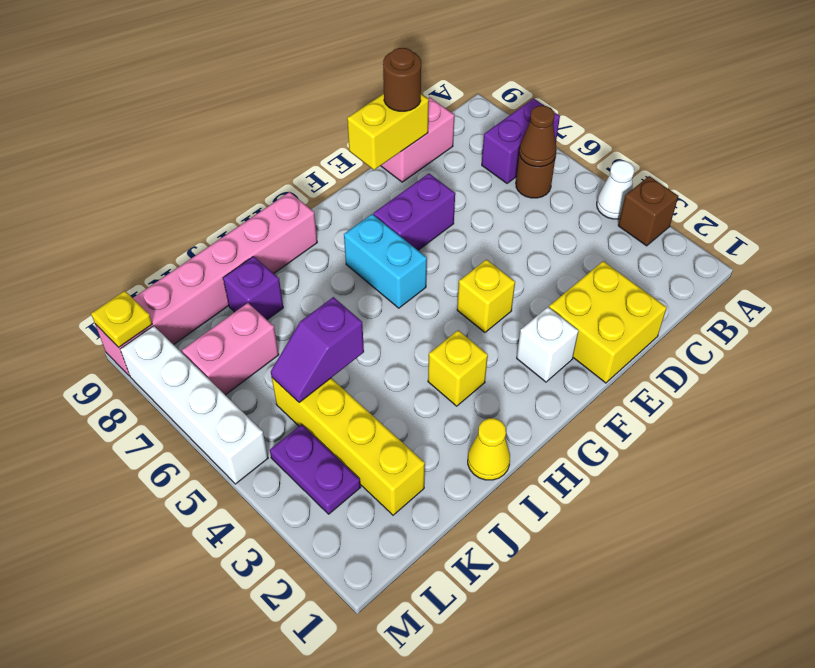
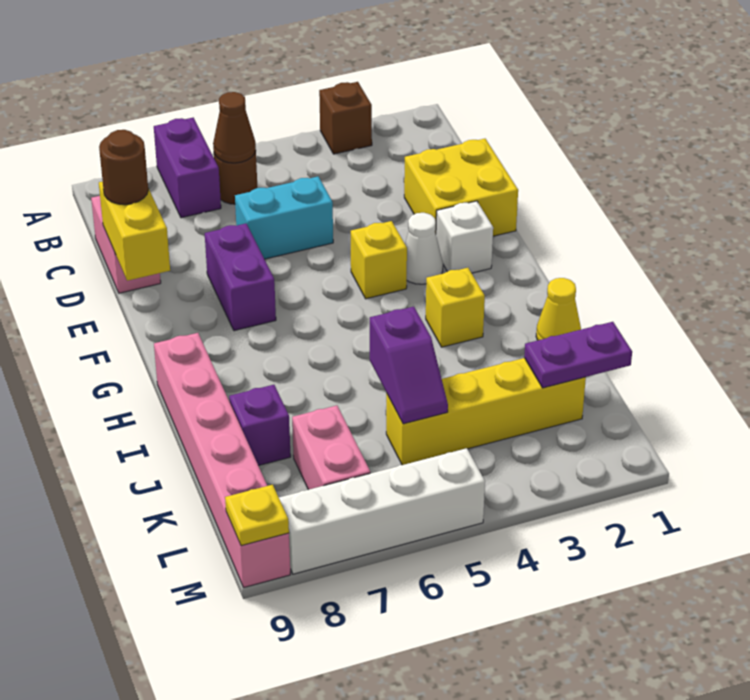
white cone A4 level 1 -> white cone F3 level 1
cyan brick G6:G7 level 1 -> cyan brick D5:D6 level 1
purple plate L3:L4 level 1 -> purple plate K1:K2 level 2

